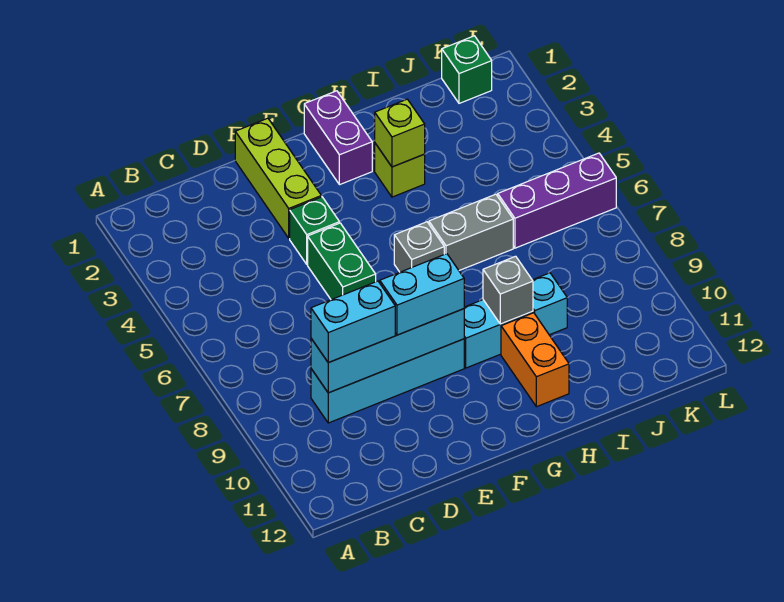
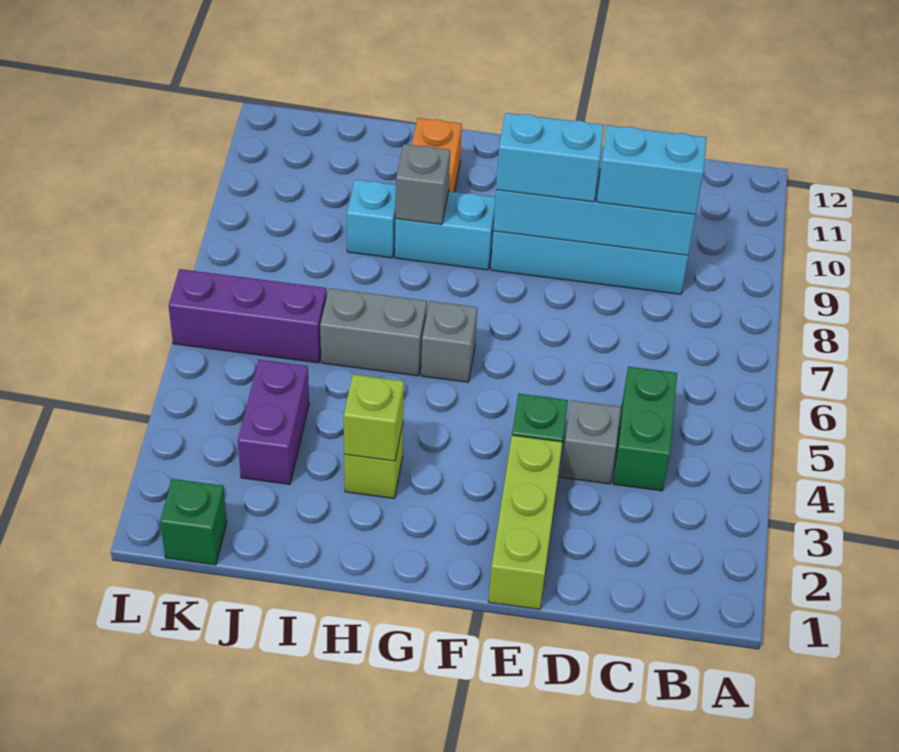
none -> grey brick D4 level 1
green brick E5:E6 level 1 -> green brick C4:C5 level 1
purple brick G1:G2 level 1 -> purple brick J3:J4 level 1

